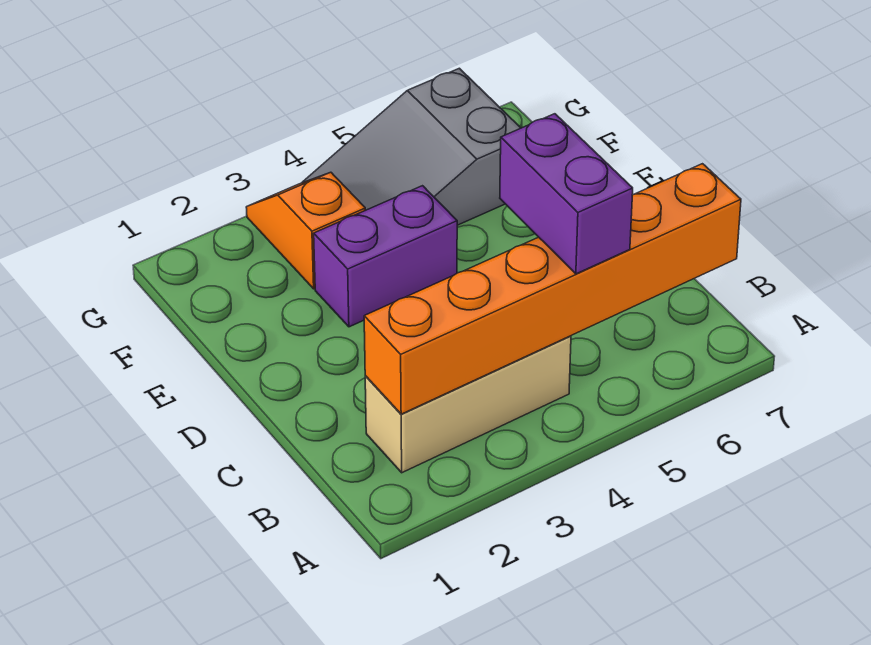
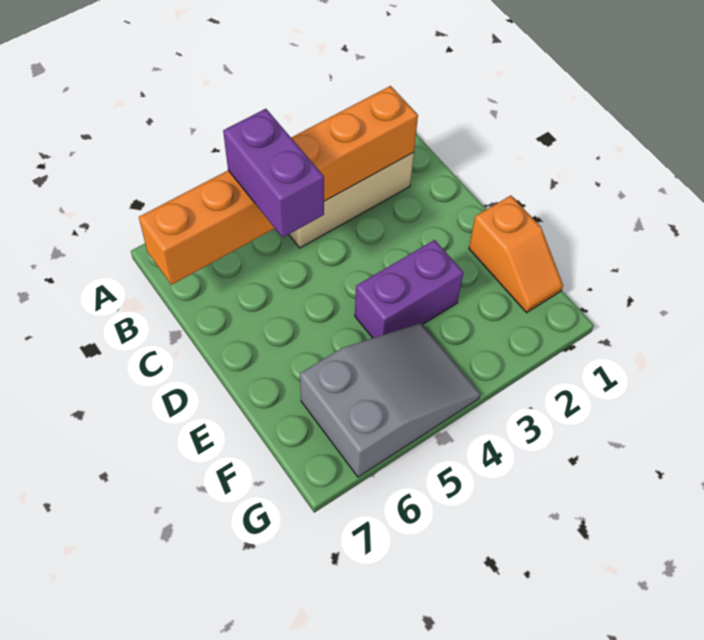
orange slope F3:G3 level 1 top F -> orange slope E1:F1 level 1 top E

